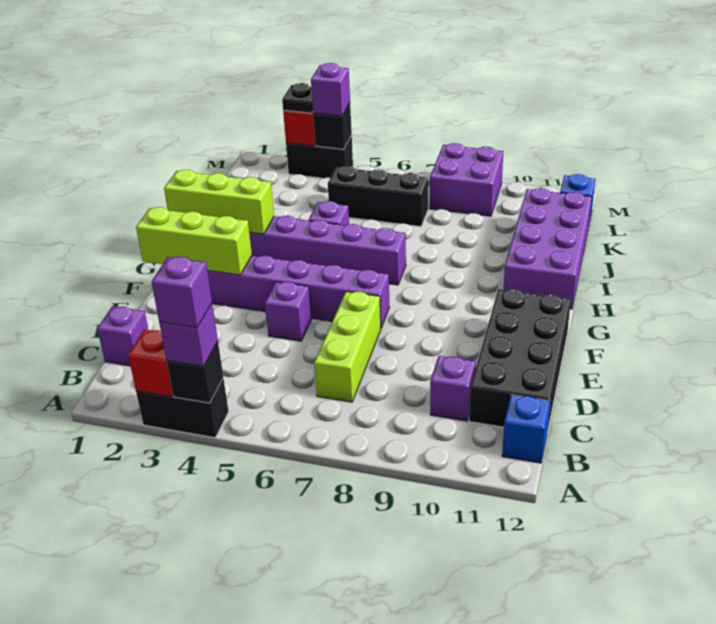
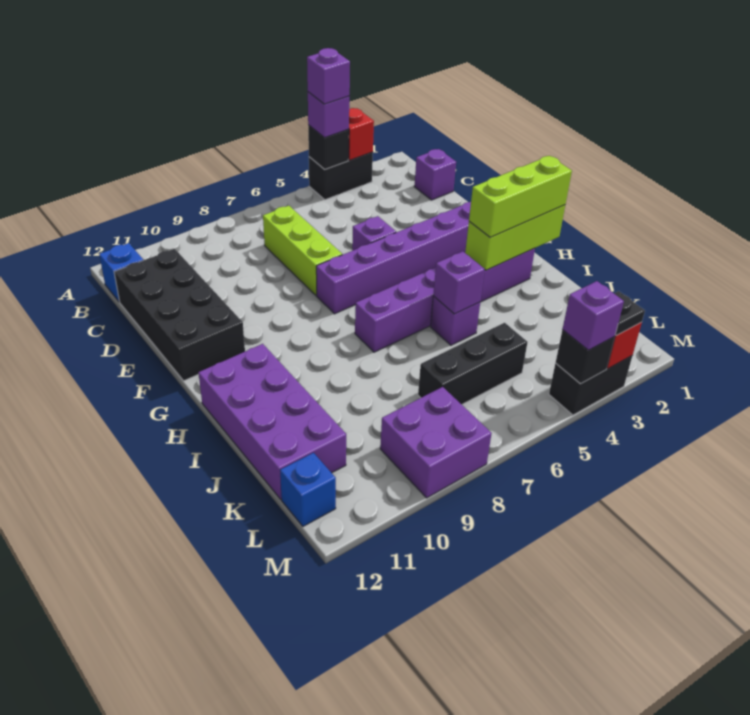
purple brick C10 level 1 -> purple brick I5 level 2
lime brick F1:F3 level 2 -> lime brick H1:H3 level 3

